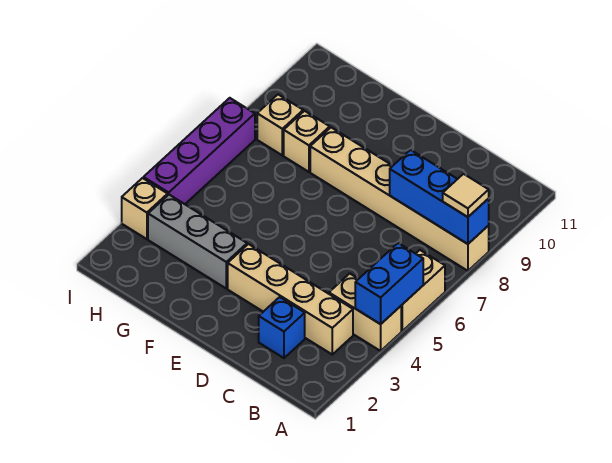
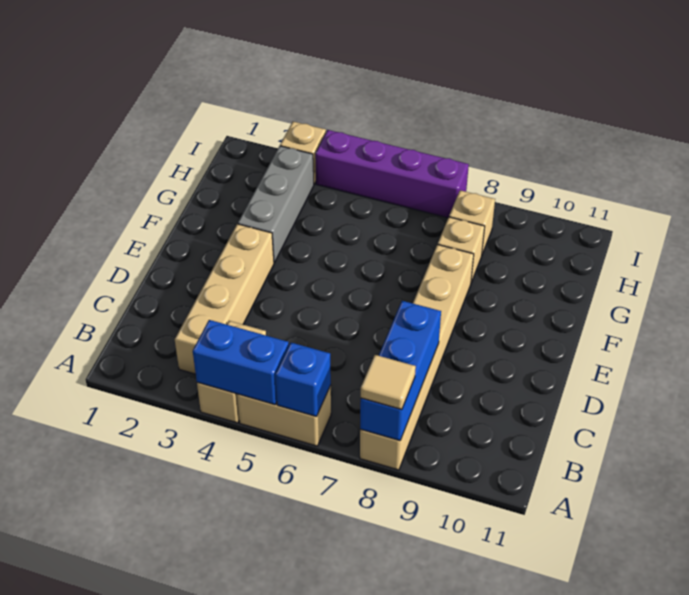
blue brick C2 level 1 -> blue brick A6 level 2

